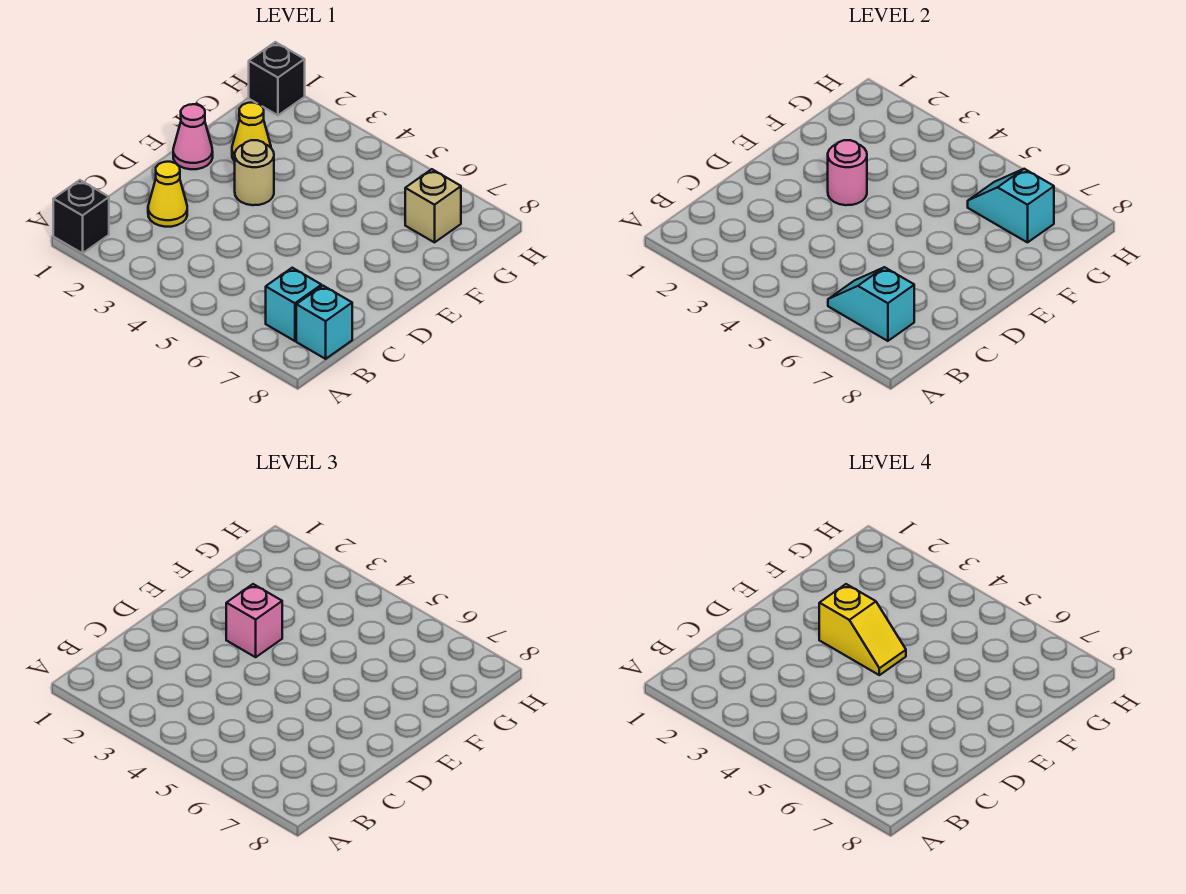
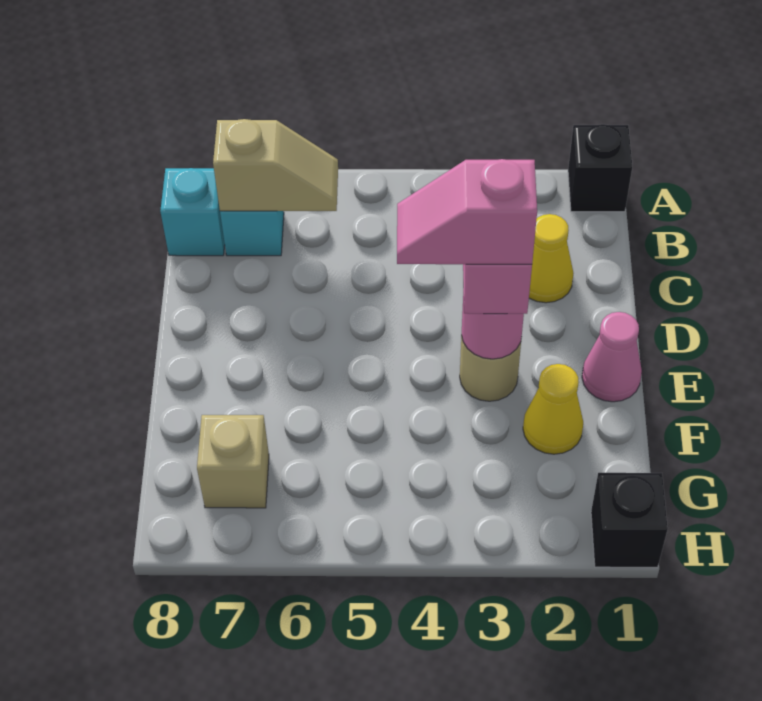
cyan slope B6:B7 level 2 top 7 -> tan slope B6:B7 level 2 top 7
yellow slope E3:E4 level 4 top 3 -> pink slope E3:E4 level 4 top 3
cyan slope G6:G7 level 2 top 7 -> none

